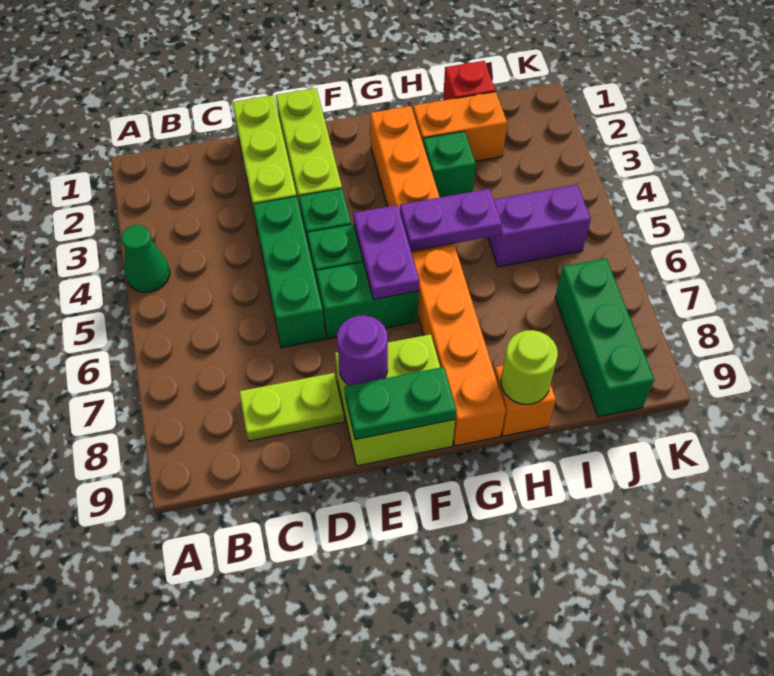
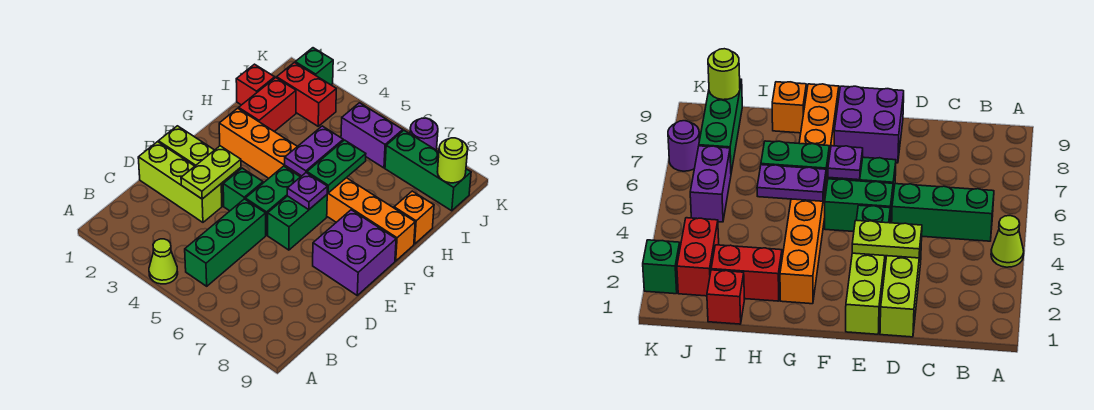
green cone A4 level 1 -> lime cone A4 level 1
lime plate C8:D8 level 1 -> lime plate D3:E3 level 2
green brick D4:D6 level 1 -> green brick B5:D5 level 1
lime brick E8:F9 level 1 -> purple brick E8:F9 level 1
purple round brick E8 level 2 -> purple round brick K7 level 1
green plate E9:F9 level 2 -> green plate G6:H6 level 2
purple plate F5:F6 level 2 -> purple plate F6 level 2
orange brick H2:I2 level 1 -> red brick H2:I2 level 1
green brick H3 level 1 -> green brick K2 level 1
lime round brick H9 level 2 -> lime round brick J9 level 2
purple brick I5:J5 level 1 -> purple brick J5:J6 level 1
none -> red brick J2:J3 level 1

